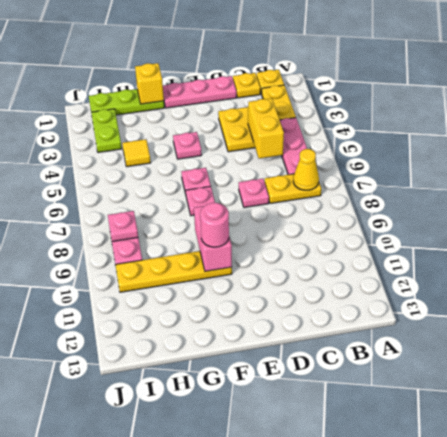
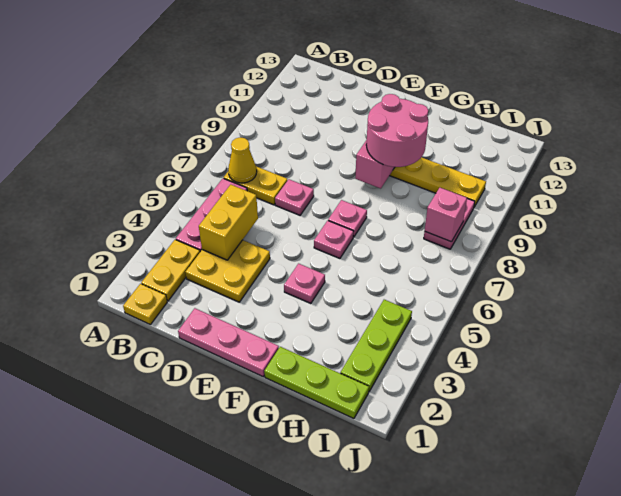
yellow plate C1 level 1 -> none
pink round brick F10 level 3 -> pink round brick F9:G10 level 3
yellow brick G1 level 2 -> none
yellow tile H4 level 1 -> none
lime plate I2:I3 level 1 -> lime plate I2:I4 level 1
pink plate I8 level 2 -> pink brick I8 level 2

